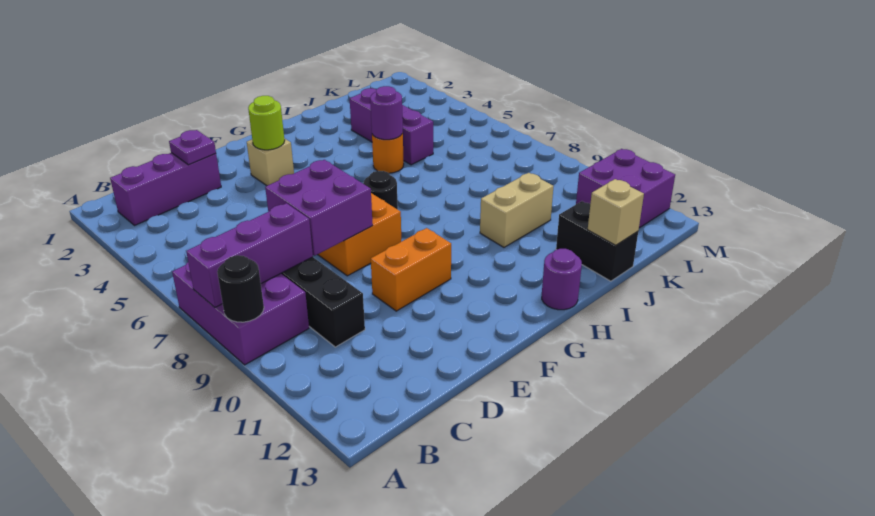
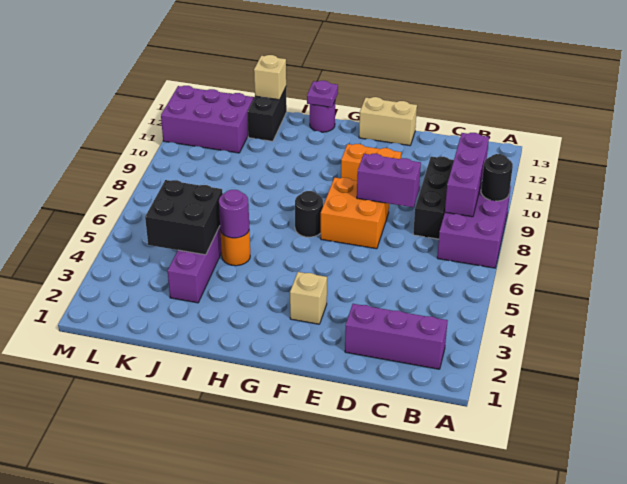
purple brick A8:C8 level 2 -> purple brick B8:B10 level 2
purple plate D2 level 2 -> purple plate H13 level 2
purple brick D7:E8 level 2 -> purple brick D8:E8 level 2
lime round brick F3 level 2 -> none
tan brick I10:J10 level 1 -> tan brick E13:F13 level 1
none -> black brick J4:K5 level 2
purple brick L11:M12 level 1 -> purple brick K11:M12 level 1

